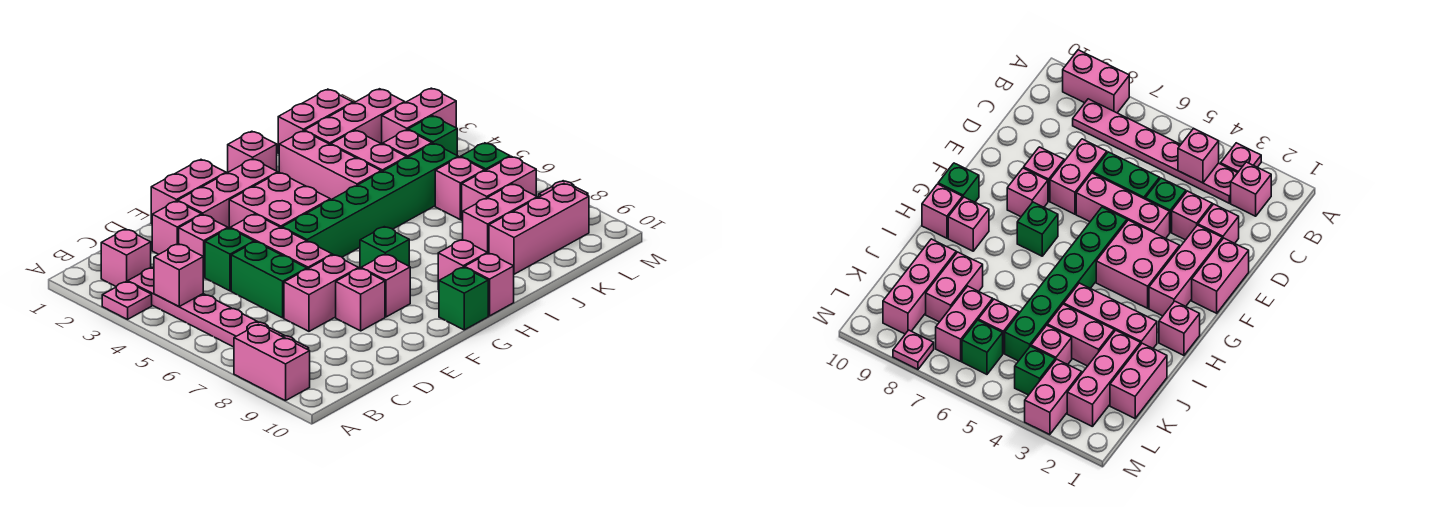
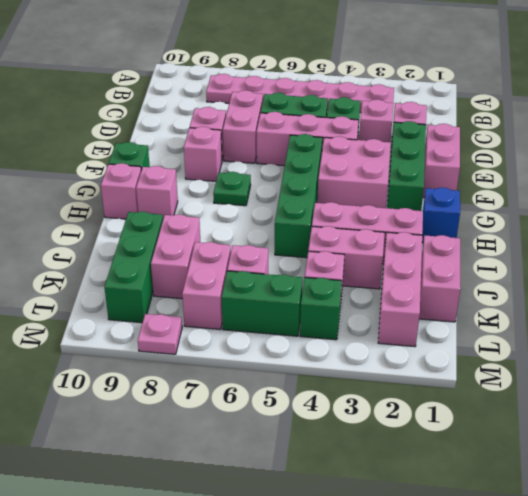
pink plate A3 level 1 -> none
pink brick A8:A9 level 1 -> none
pink brick B2 level 1 -> none
pink brick B4 level 2 -> none
pink brick E2:G2 level 1 -> green brick E2:G2 level 1
green brick F5:K5 level 1 -> green brick F5:I5 level 1
green brick G7 level 1 -> green plate G7 level 1
pink brick H1 level 1 -> blue brick H1 level 1
pink brick J9:L9 level 1 -> green brick J9:L9 level 1
pink brick L3:M3 level 1 -> none
green brick L6 level 1 -> green brick L5:L6 level 1

